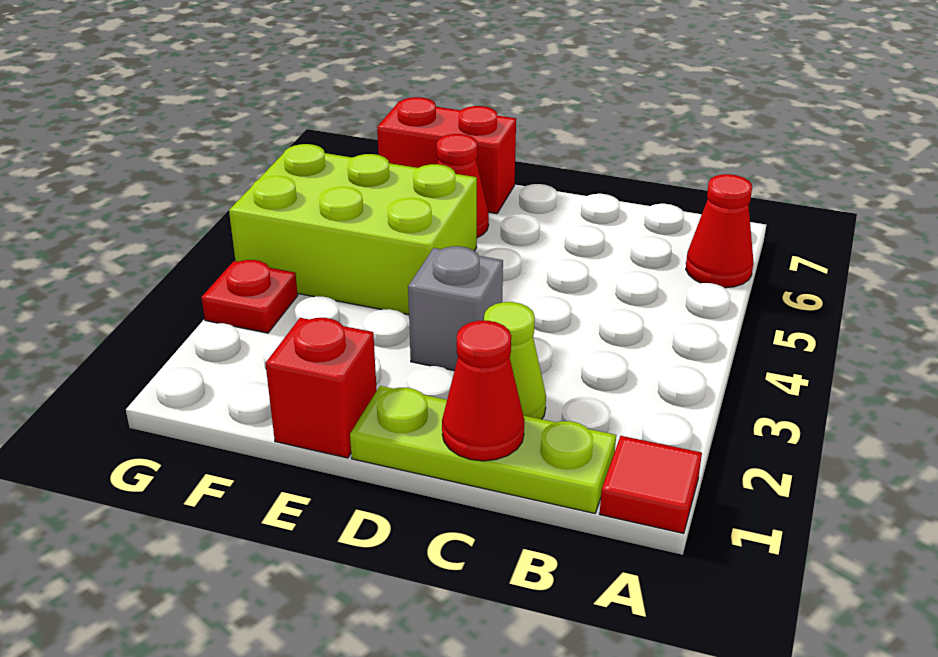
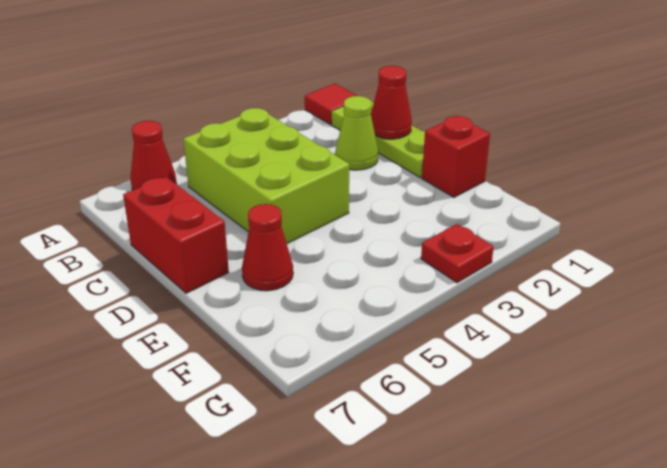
grey brick D3 level 1 -> none
lime brick E4:G5 level 1 -> lime brick B4:D5 level 1
red brick E7:F7 level 1 -> red brick C7:D7 level 1

